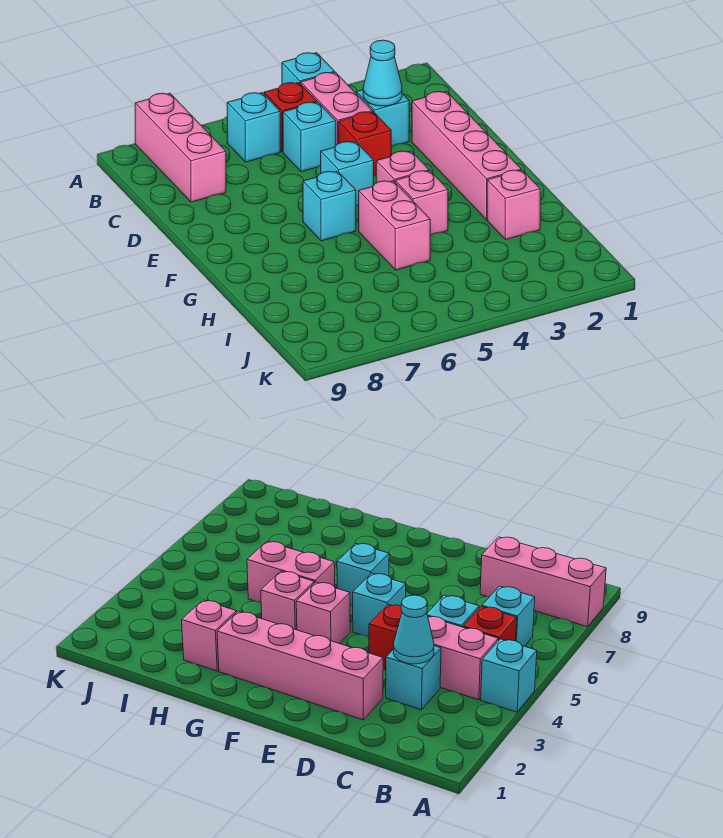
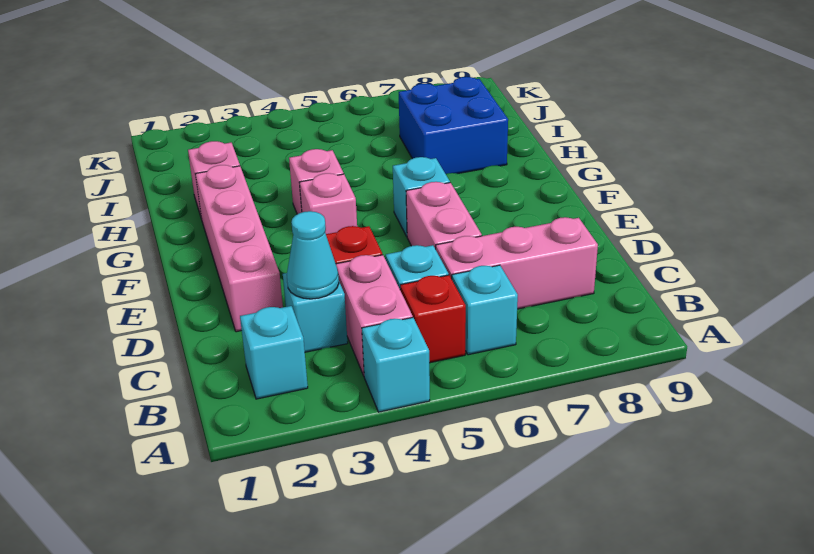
pink brick A8:C8 level 1 -> pink brick C6:C8 level 1
cyan brick E5 level 1 -> cyan brick B2 level 1
pink brick G5:H5 level 1 -> pink brick D6:E6 level 1
none -> blue brick H7:I8 level 1

